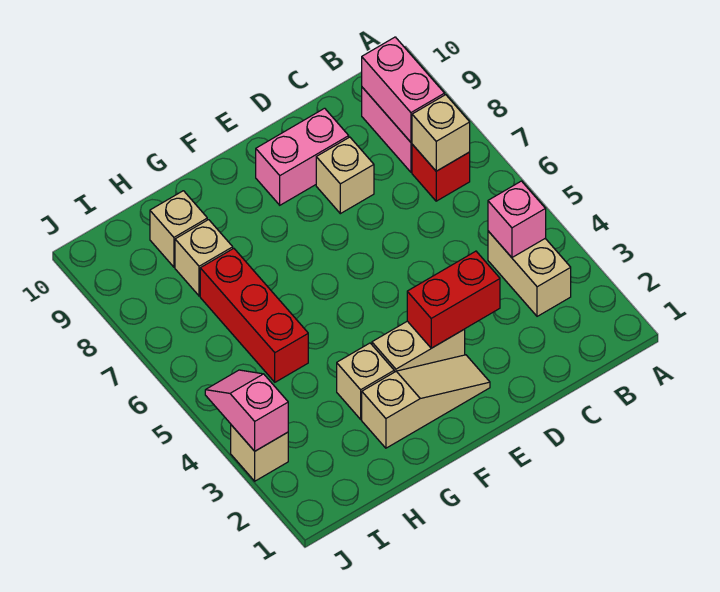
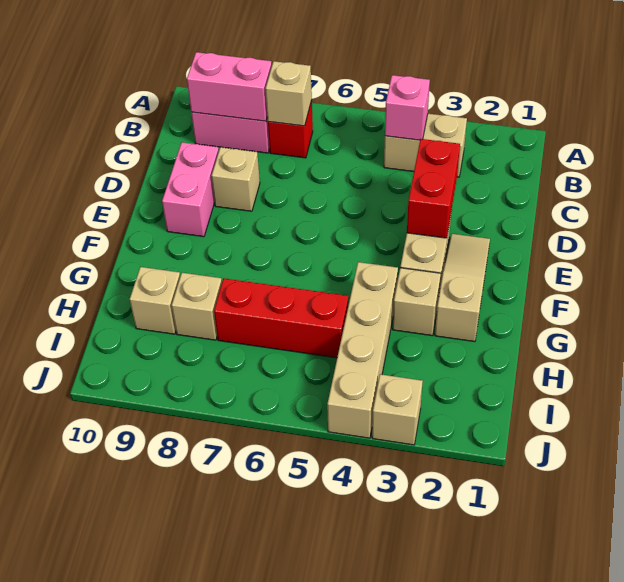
none -> tan brick G4:J4 level 1
pink slope J3:J4 level 2 top 3 -> none

